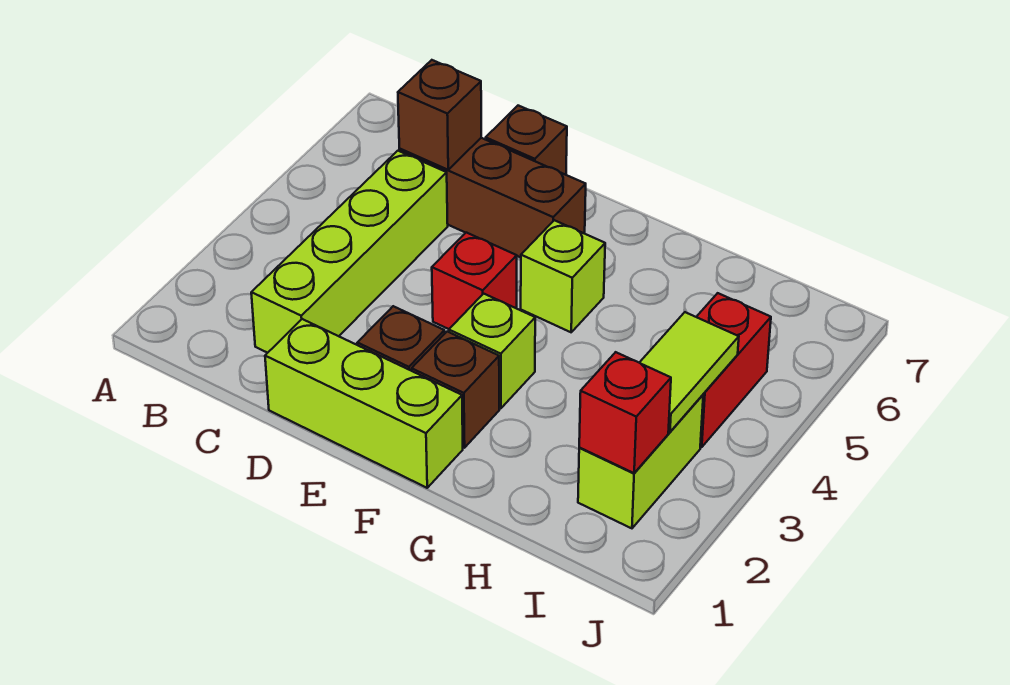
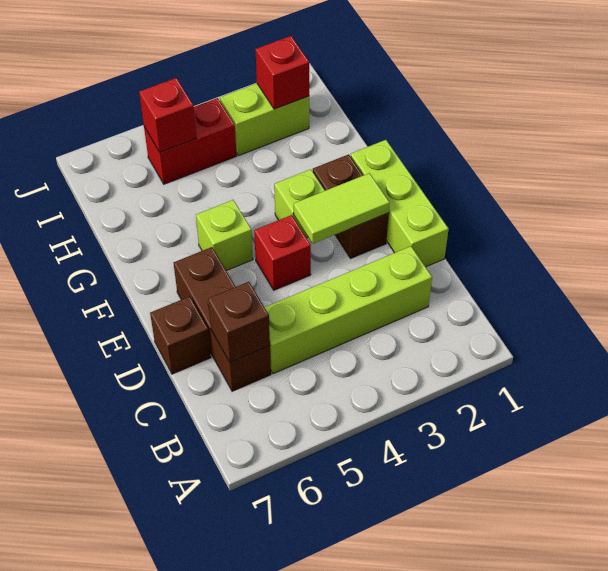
lime tile I3:I4 level 2 -> lime tile E2:E3 level 2
none -> red brick I5 level 2

